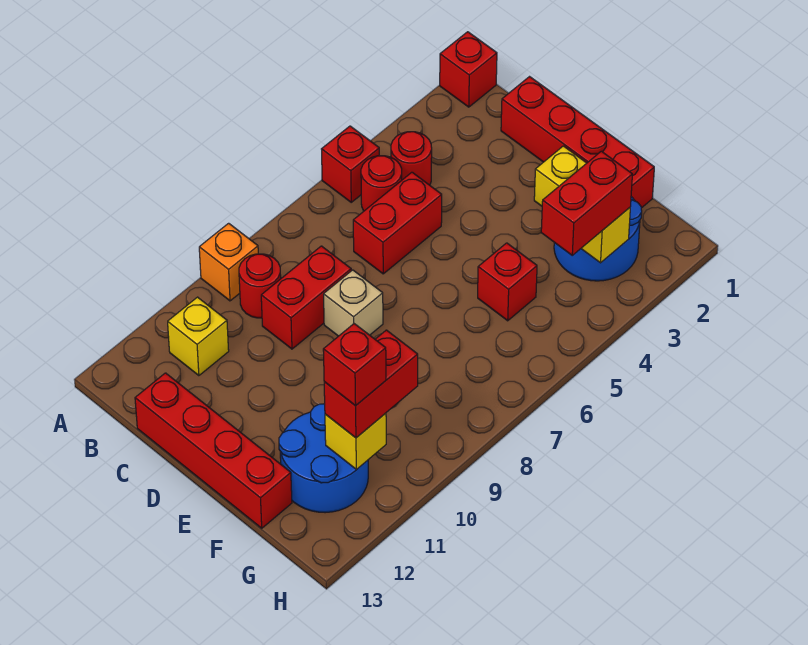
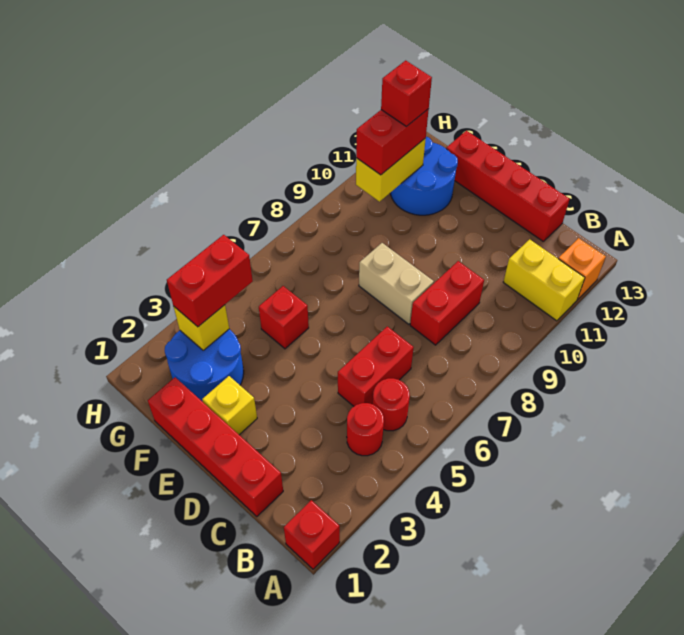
red brick A5 level 1 -> none
orange brick A9 level 1 -> orange brick A12 level 1
red round brick B9 level 1 -> none
yellow brick B11 level 1 -> yellow brick A11:B11 level 1
tan brick D8 level 1 -> tan brick D8:E8 level 1
yellow brick G11 level 2 -> yellow brick G10:G11 level 2

